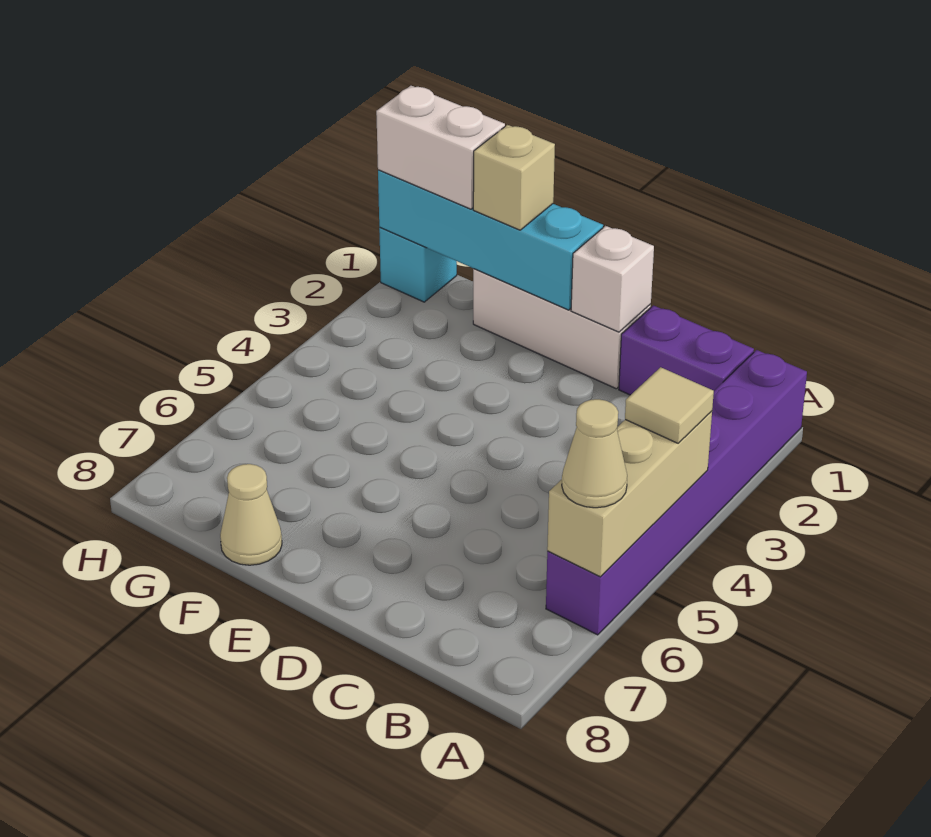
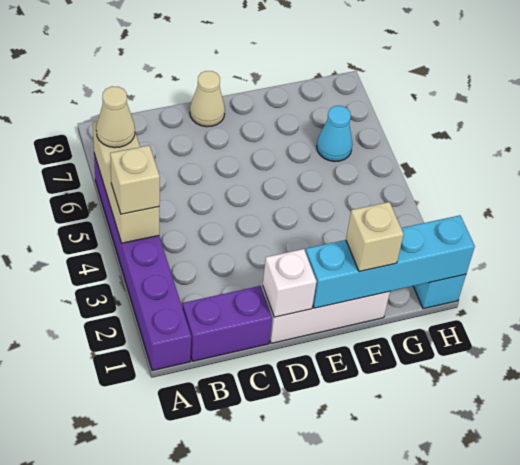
tan tile A4 level 3 -> tan brick A4 level 3
tan cone F8 level 1 -> tan cone D8 level 1
white brick G1:H1 level 3 -> none
none -> cyan cone G6 level 1

